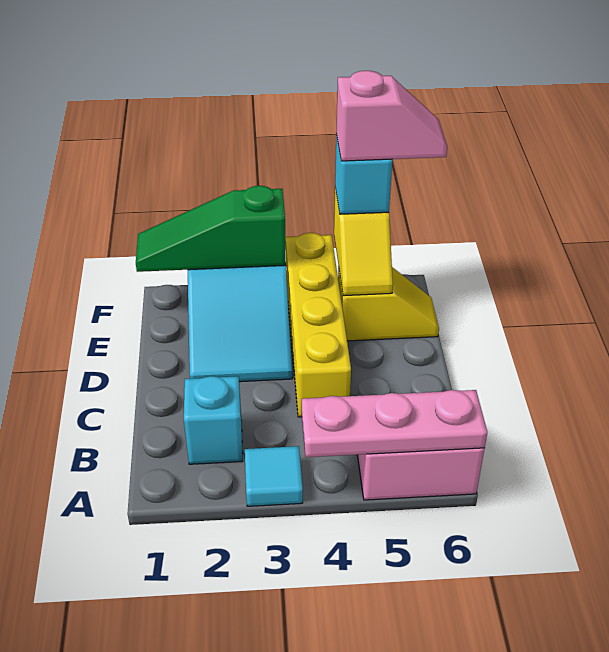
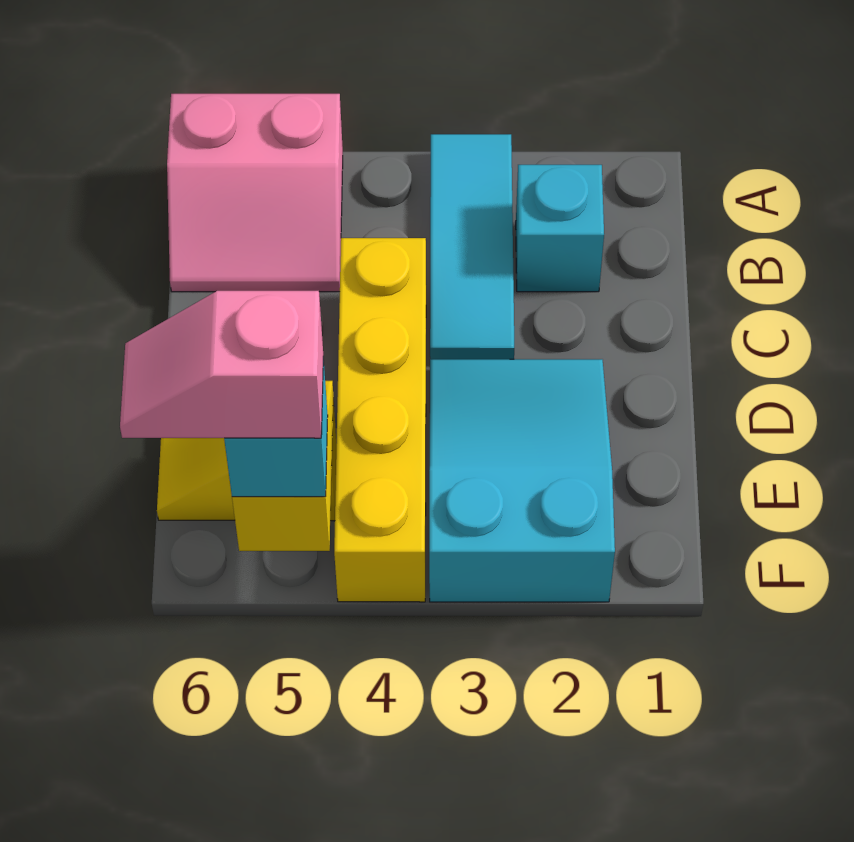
cyan tile A3 level 1 -> cyan tile A3:C3 level 1
pink plate A4:A6 level 2 -> none
green slope F1:F3 level 2 top 3 -> none

